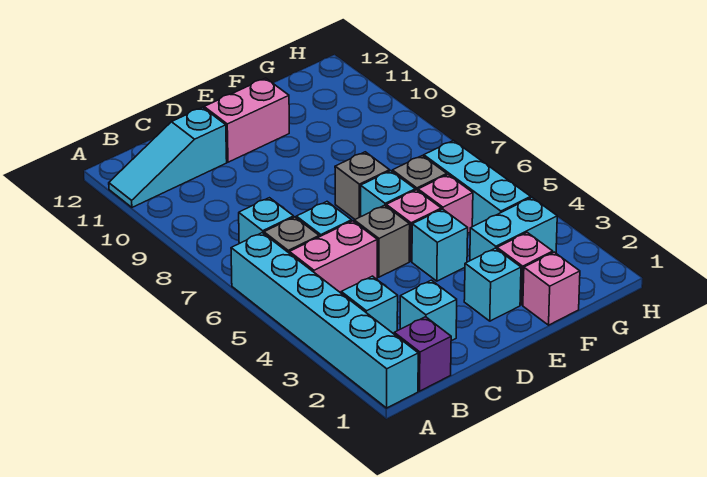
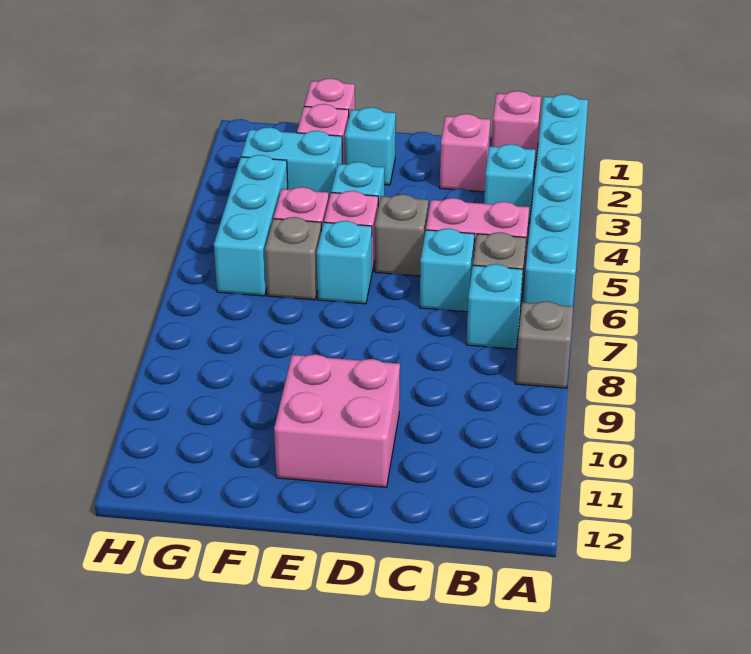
cyan slope A11:C11 level 1 top C -> none
purple brick B1 level 1 -> pink brick B1 level 1
cyan brick C2 level 1 -> pink brick C2 level 1
pink brick D11:E11 level 1 -> pink brick D10:E11 level 1
grey brick E7 level 1 -> grey brick A8 level 1

